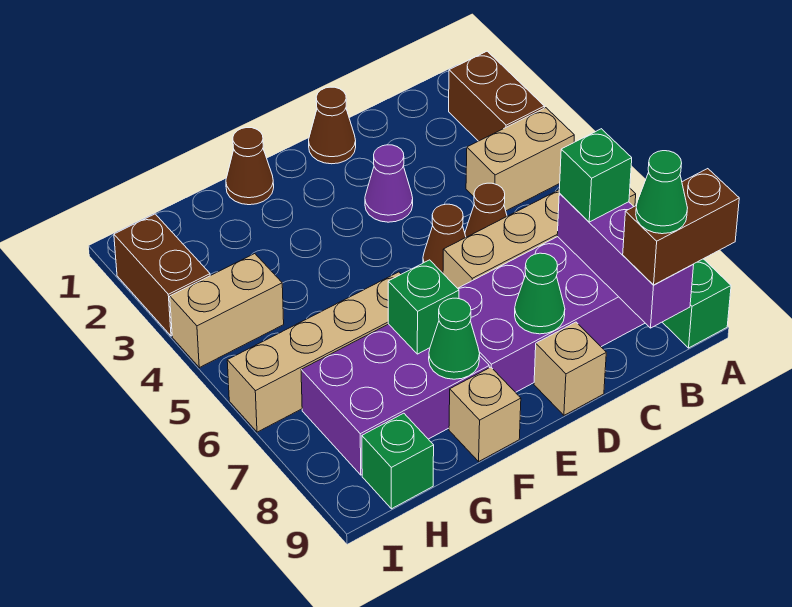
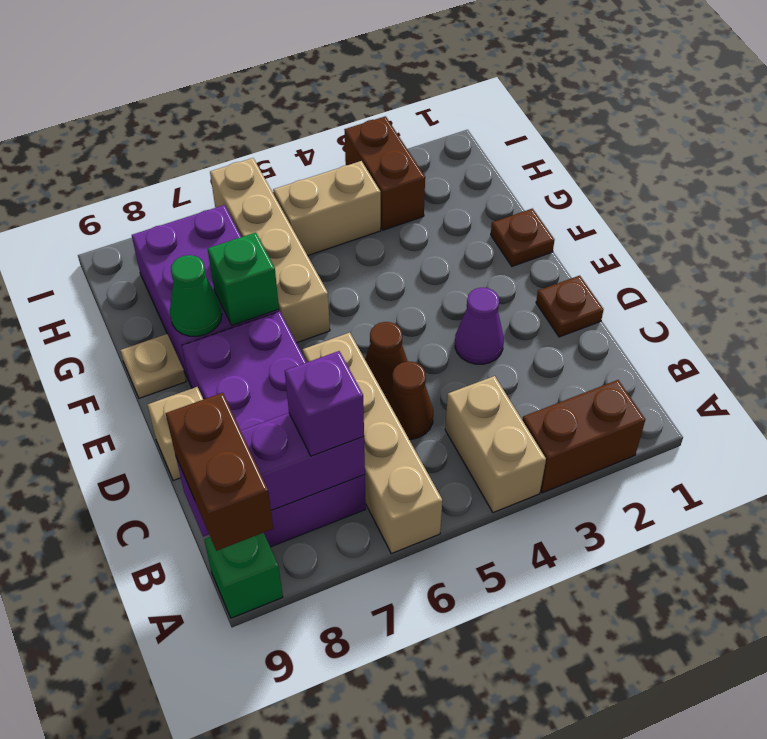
green brick B7 level 3 -> purple brick B7 level 3
green cone B9 level 4 -> none
brown cone D1 level 1 -> brown plate D1 level 1
green cone D8 level 2 -> none
brown cone F1 level 1 -> brown plate F1 level 1
tan brick F9 level 1 -> tan plate F9 level 1
tan brick H4:I4 level 1 -> tan brick H4:H5 level 1
green brick H9 level 1 -> none
brown brick I2:I3 level 1 -> brown brick H3:I3 level 1

